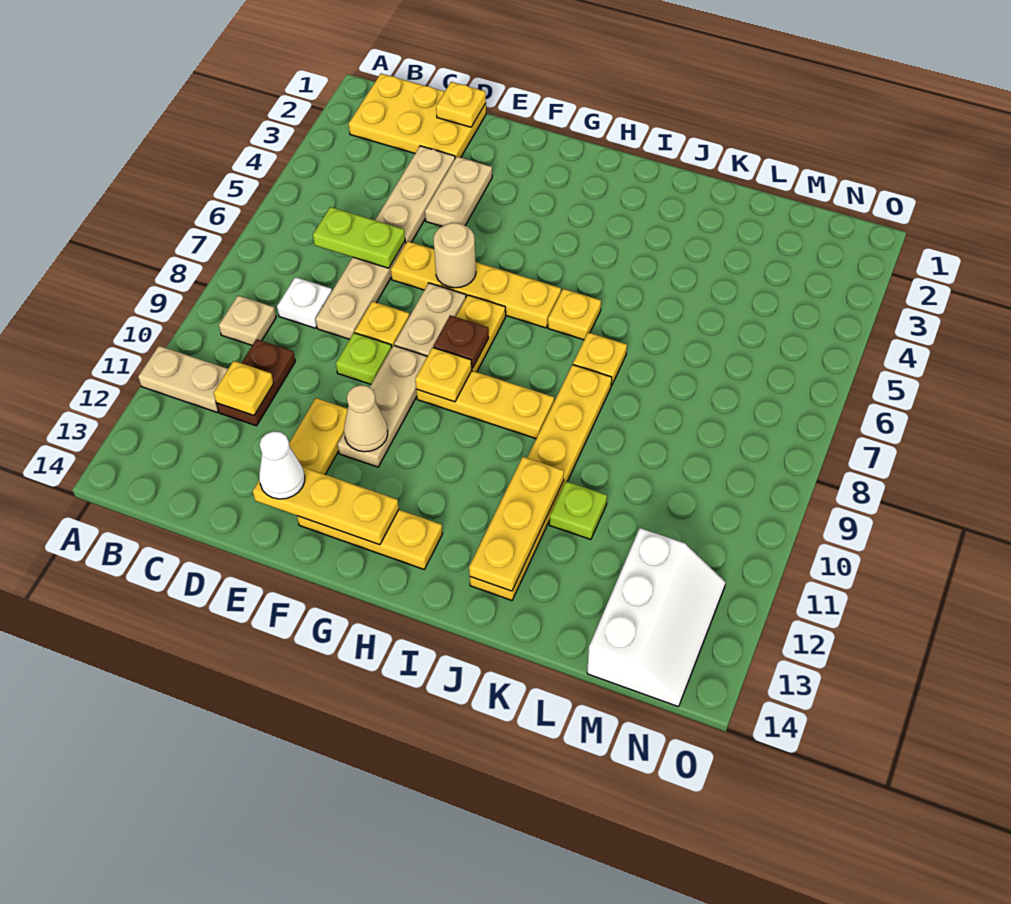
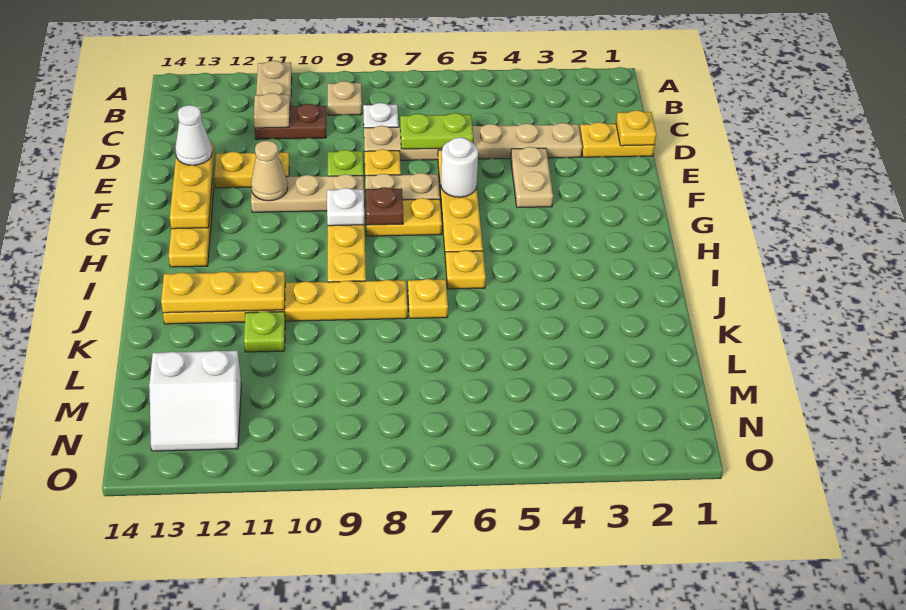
yellow plate B1:D2 level 1 -> yellow plate D1:D2 level 1
lime plate C6:D6 level 2 -> lime plate D6:D7 level 2
yellow plate C11 level 2 -> tan plate C11 level 2
tan plate E3:E4 level 1 -> tan plate E4:F4 level 1
tan round brick F6 level 2 -> white round brick F6 level 2
yellow plate G9 level 2 -> white plate G9 level 2
white slope M12:N14 level 1 top M -> white slope M12:N13 level 1 top M

